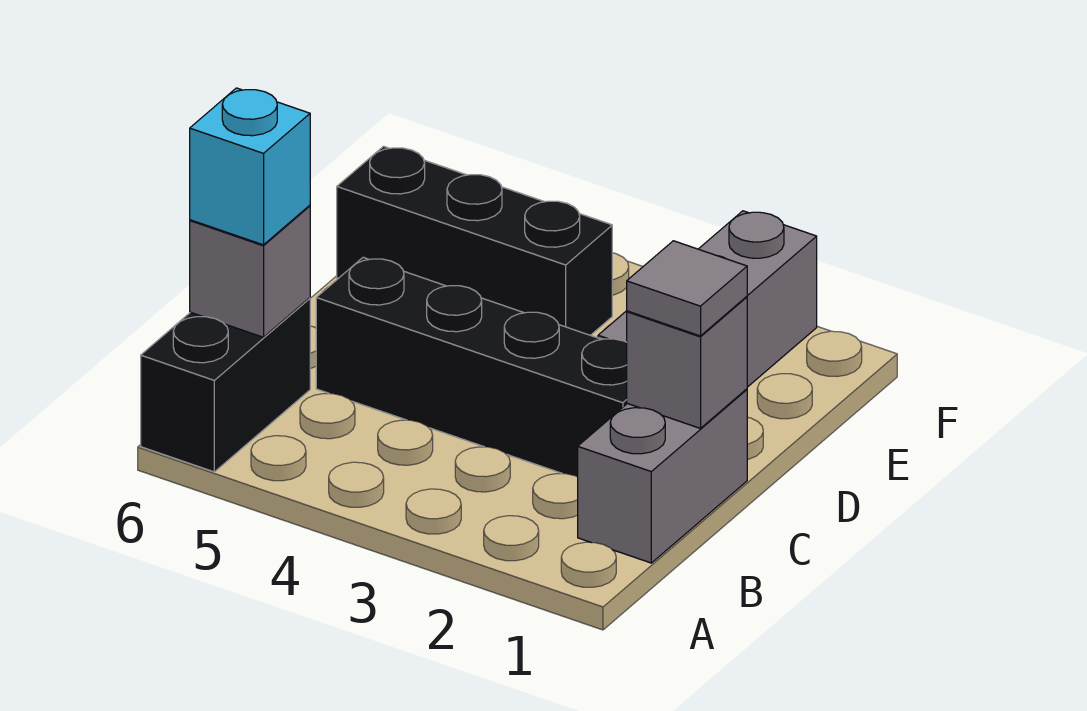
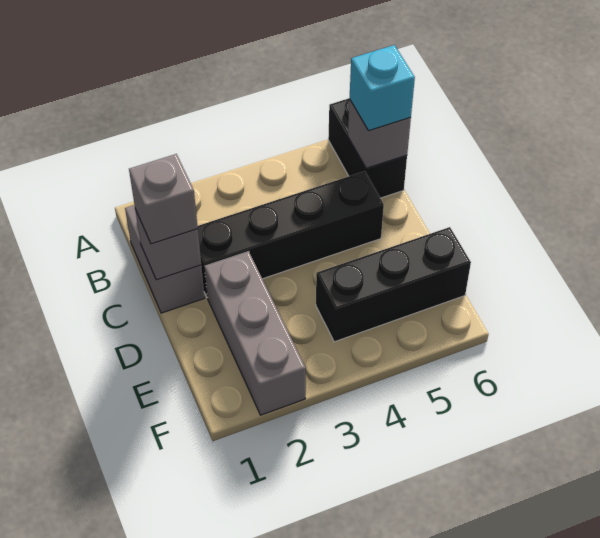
grey tile C1 level 3 -> grey brick C1 level 3

